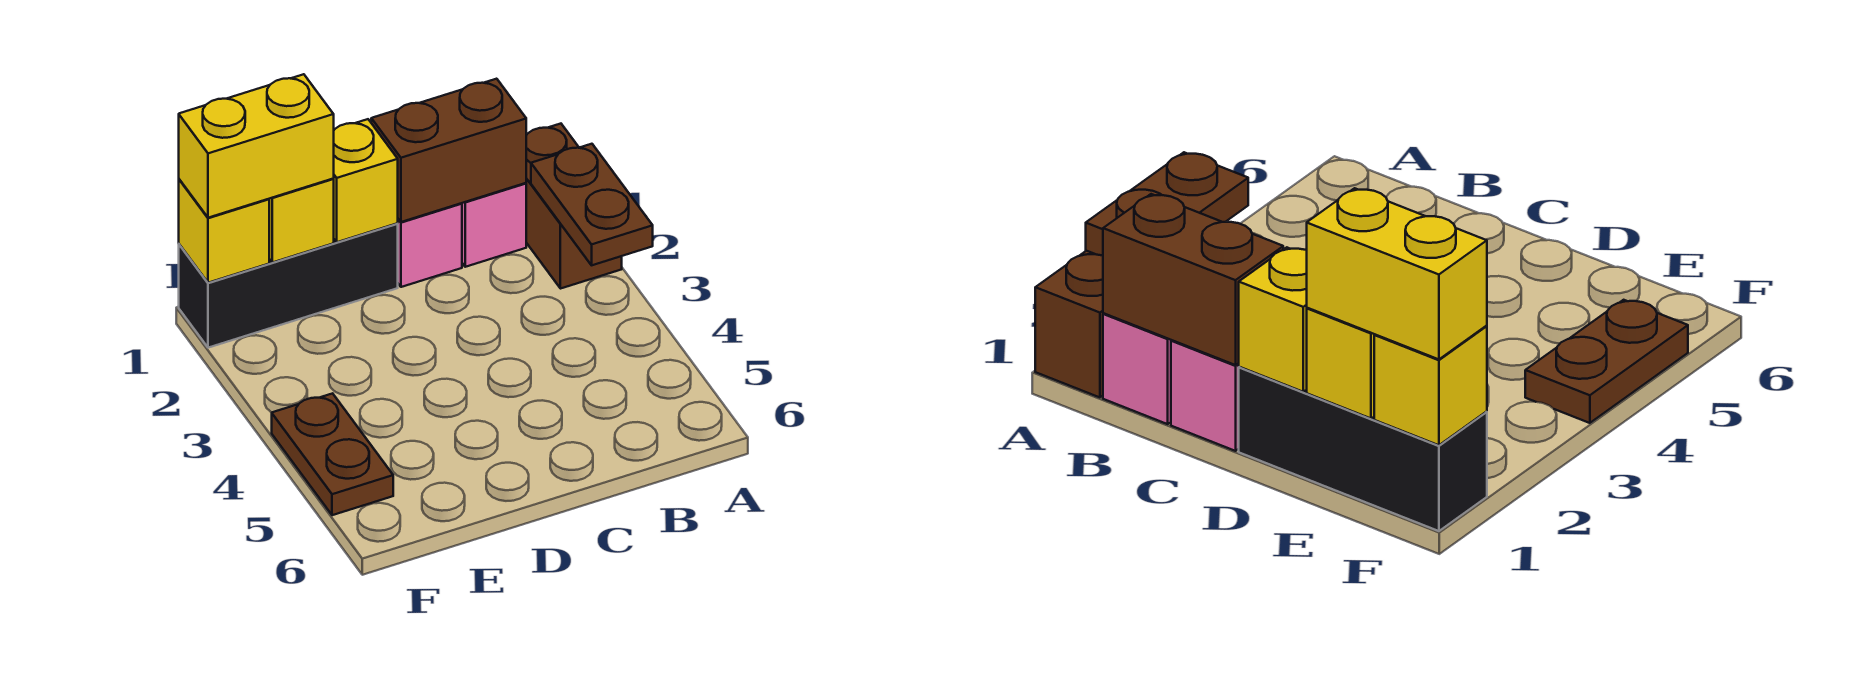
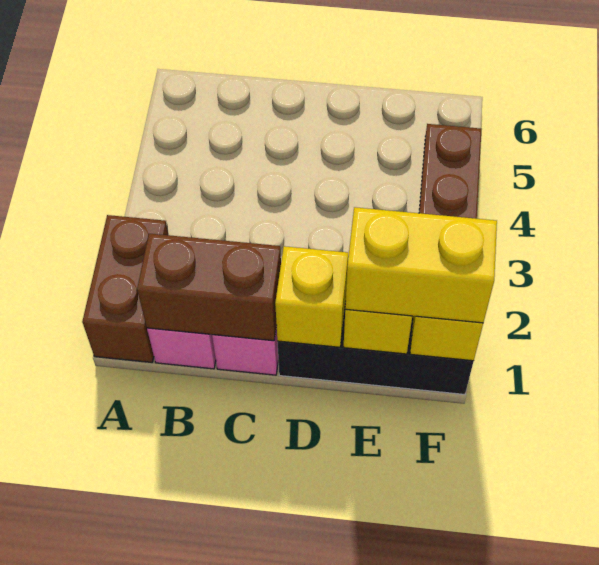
brown plate A2:A3 level 2 -> none

